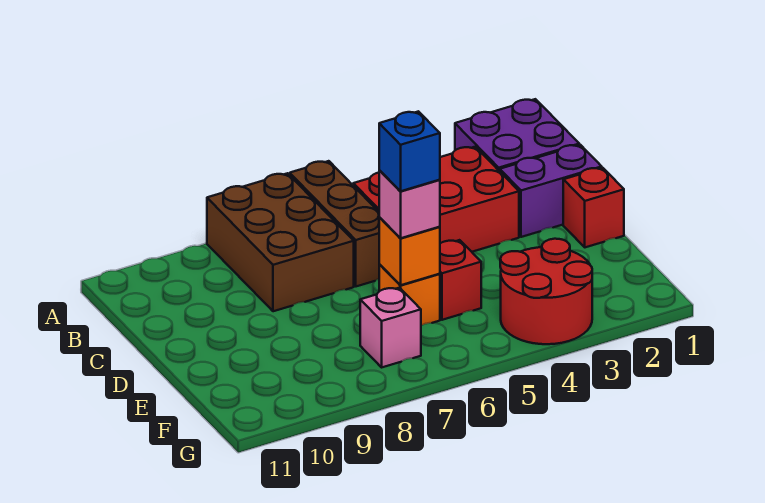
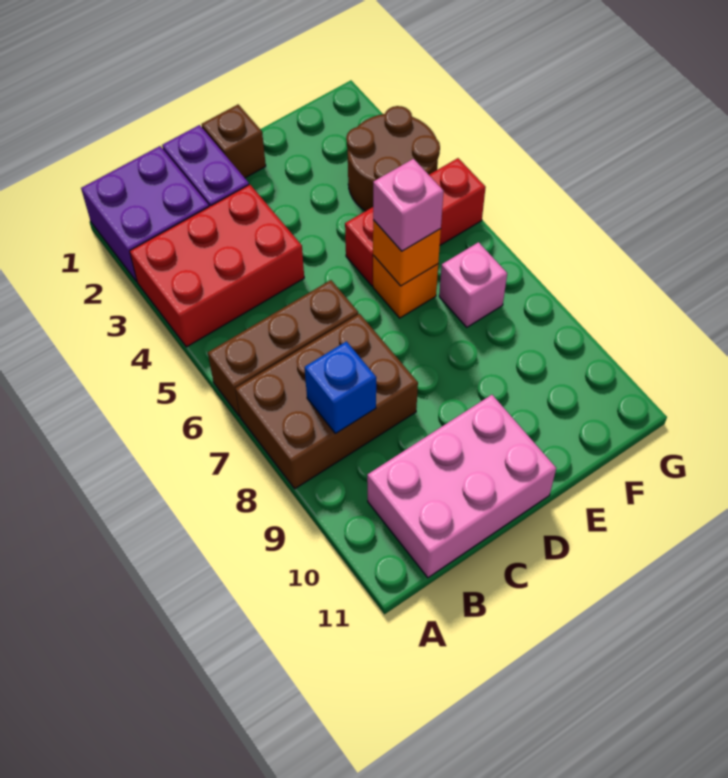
red brick B3:C5 level 1 -> red brick A3:C4 level 1
none -> pink brick B10:D11 level 1
red brick D1 level 1 -> brown brick D1 level 1
red brick E5 level 1 -> red brick E5:G5 level 1
blue brick E6 level 4 -> blue brick B8 level 2
red round brick F3:G4 level 1 -> brown round brick F3:G4 level 1

